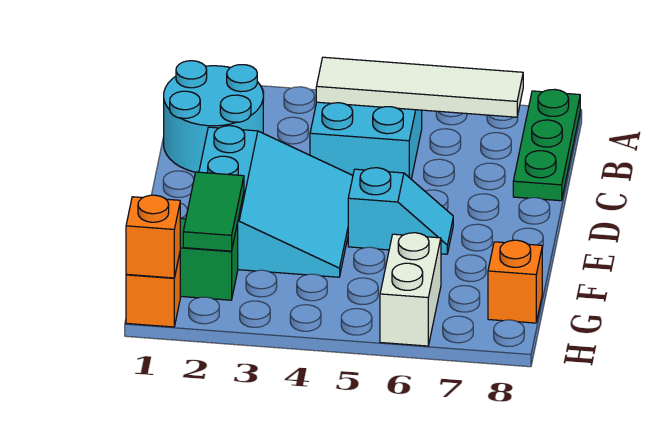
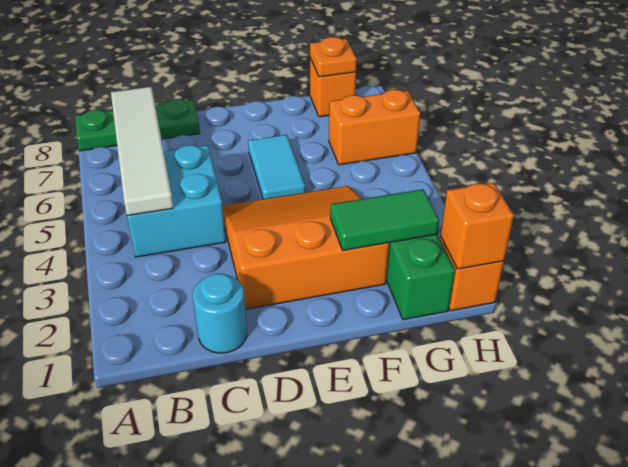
cyan round brick B1:C2 level 1 -> cyan round brick C1 level 1
cyan slope D2:F4 level 1 top 2 -> orange slope D2:F4 level 1 top 2
cyan slope E5:E6 level 1 top 5 -> cyan tile E5:E6 level 1
white brick G6:H6 level 1 -> orange brick G6:H6 level 1
none -> orange plate G8 level 2

